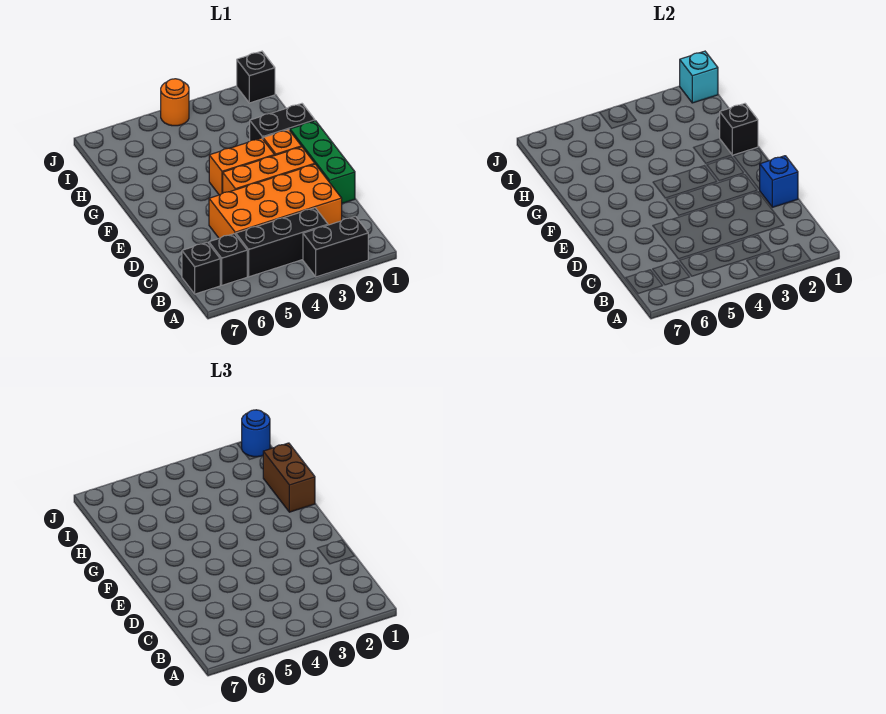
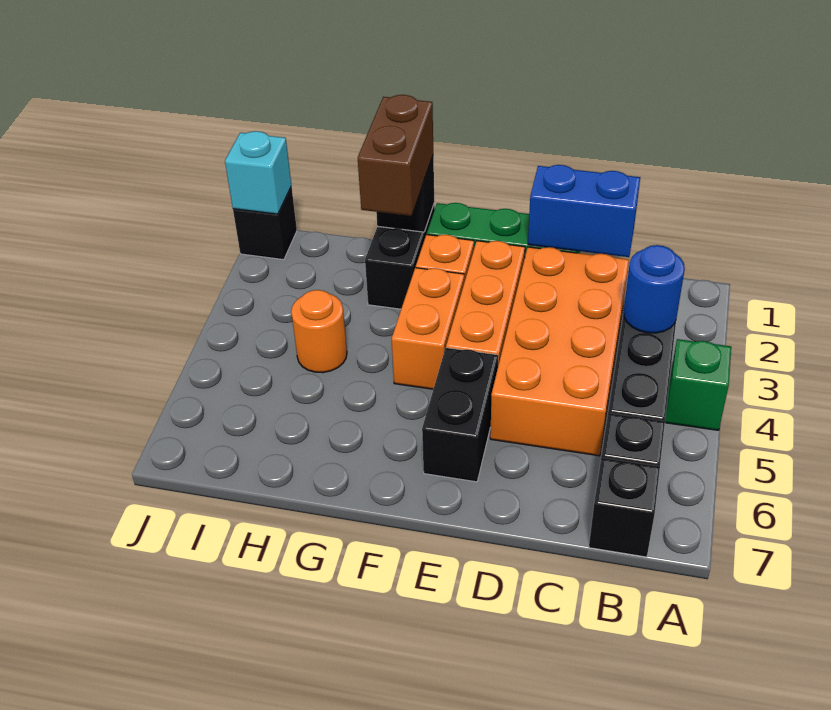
black brick A2:A3 level 1 -> black brick E5:E6 level 1
none -> green brick A4 level 1
blue brick D1 level 2 -> blue brick C1:D1 level 2
brown brick G1:H1 level 3 -> brown brick G1:G2 level 3
blue round brick J1 level 3 -> blue round brick B3 level 2
orange round brick J4 level 1 -> orange round brick H4 level 1

